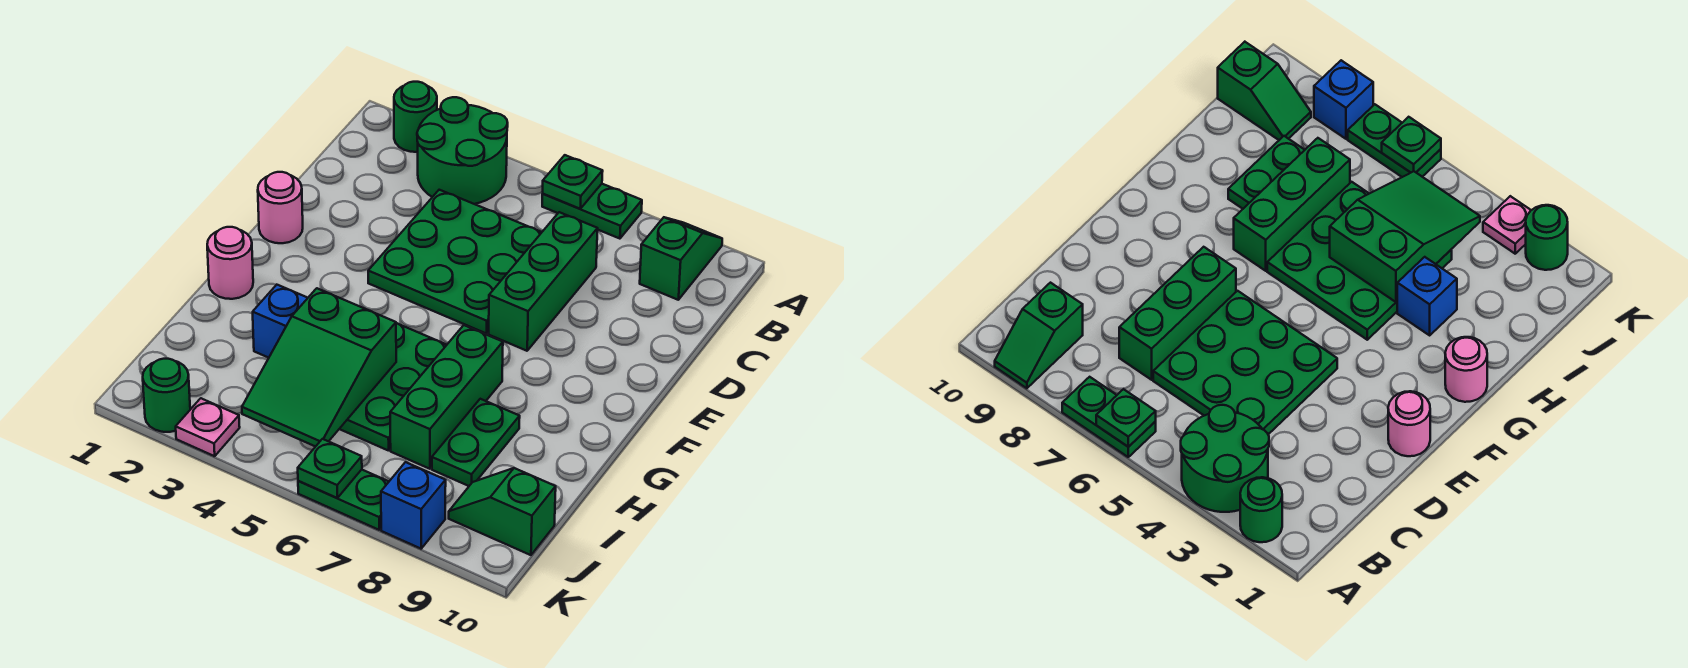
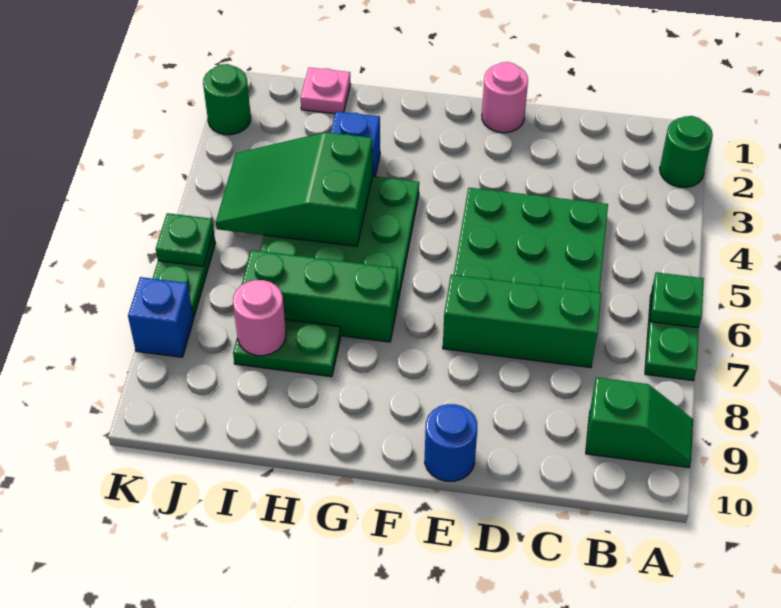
green round brick A3:B4 level 1 -> none
none -> blue round brick E10 level 1
pink round brick G1 level 1 -> pink round brick I8 level 2
green slope J9:J10 level 1 top 10 -> none
pink plate K3 level 1 -> pink plate I1 level 1

